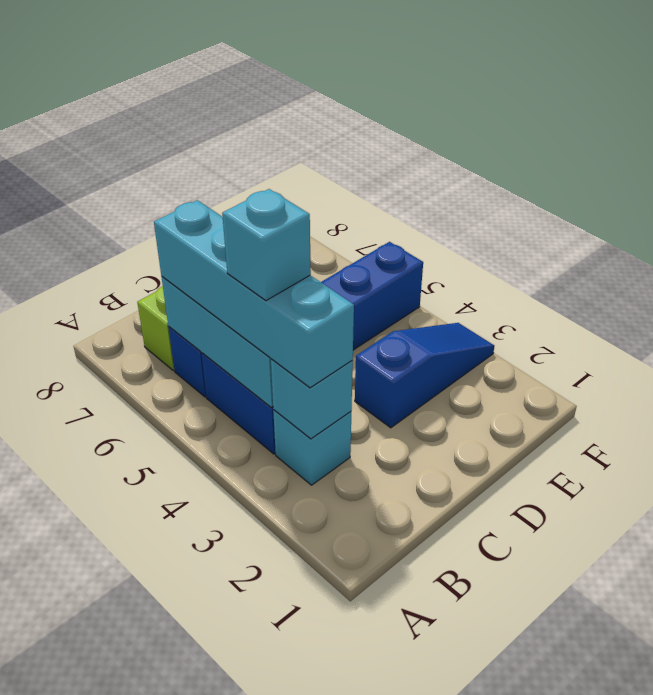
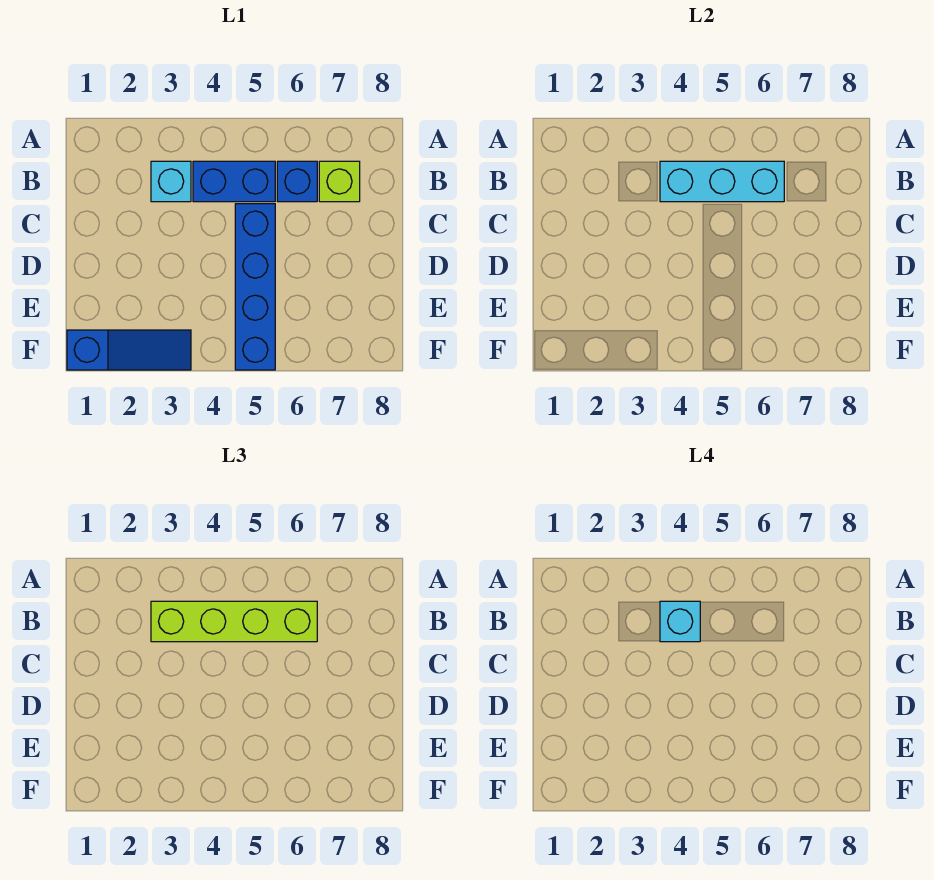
cyan brick B3 level 2 -> none
cyan brick B3:B6 level 3 -> lime brick B3:B6 level 3
blue slope D3:F3 level 1 top D -> blue slope F1:F3 level 1 top 1

